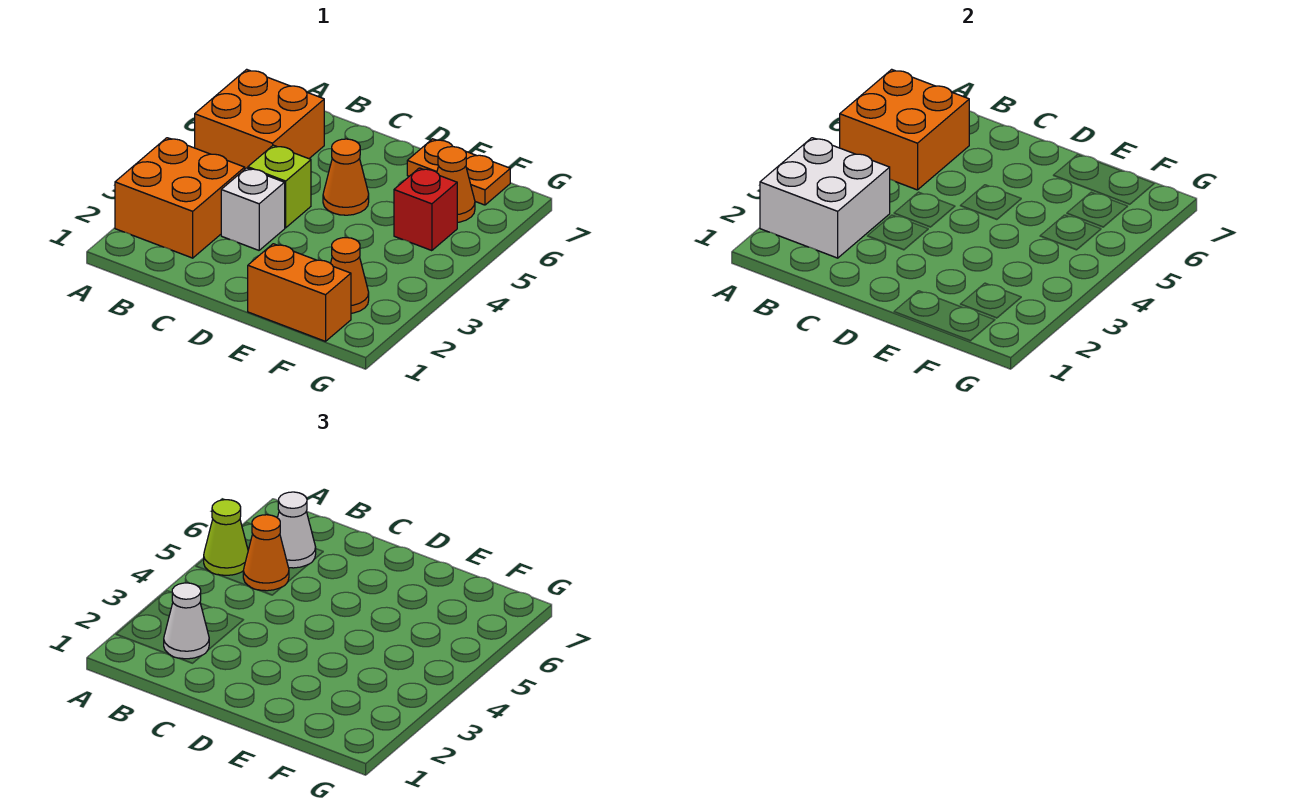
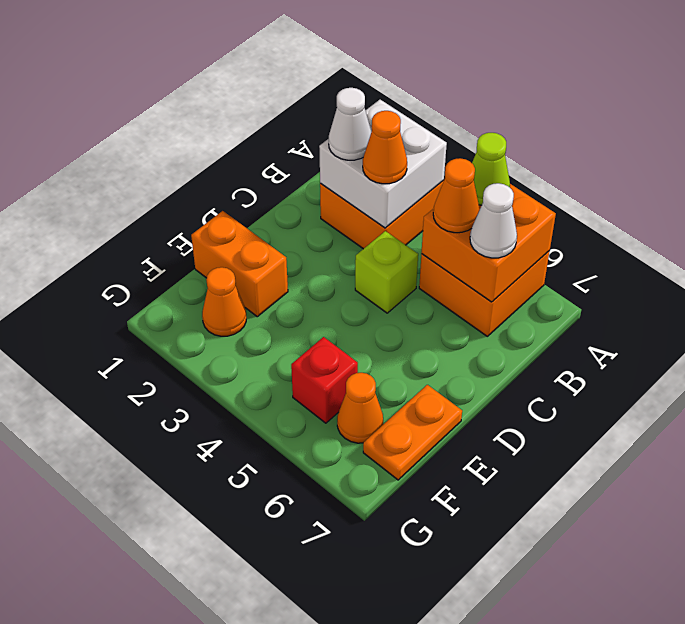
white brick C3 level 1 -> none
orange cone D5 level 1 -> orange cone B3 level 3
orange brick E1:F1 level 1 -> orange brick E1:E2 level 1

